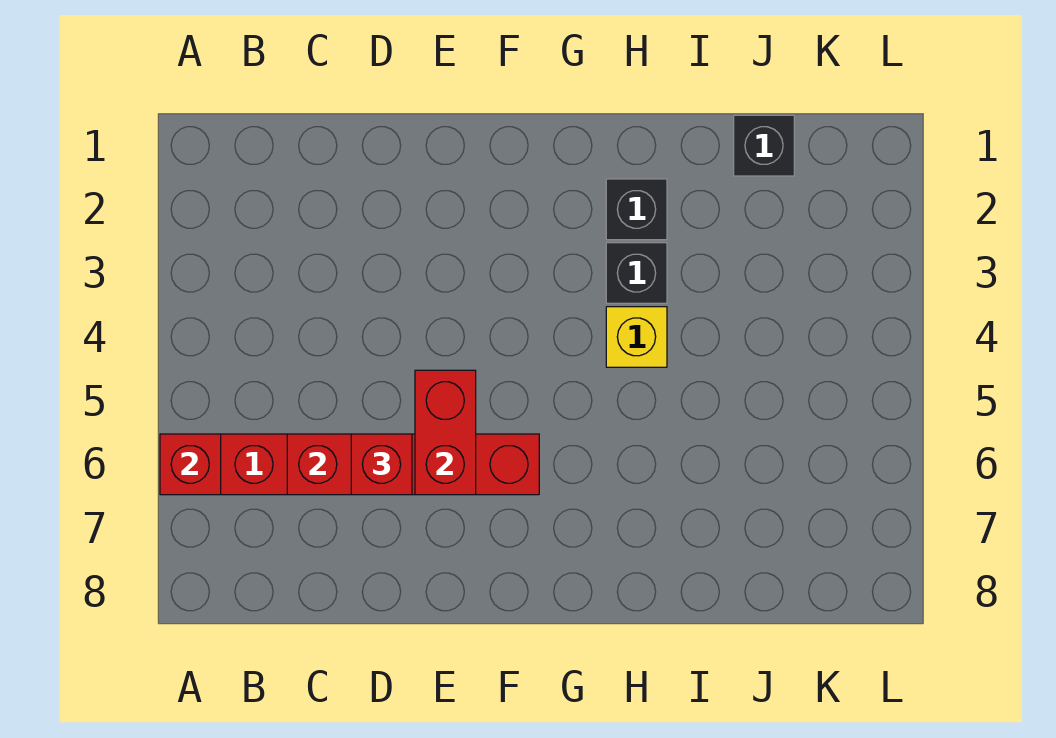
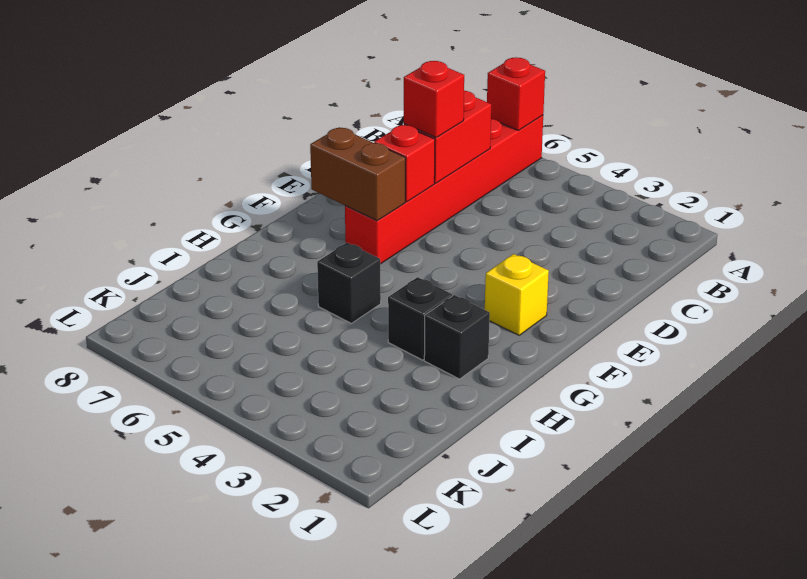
red brick E5:E6 level 2 -> red brick E6 level 2
none -> brown brick F6:F7 level 2
yellow brick H4 level 1 -> yellow brick F2 level 1
black brick J1 level 1 -> black brick H5 level 1

